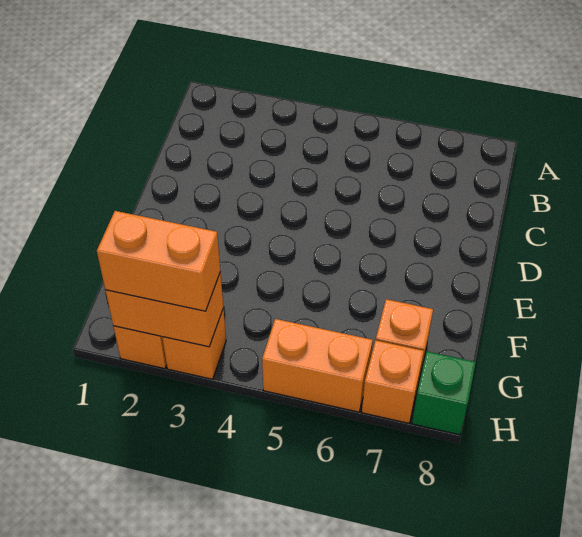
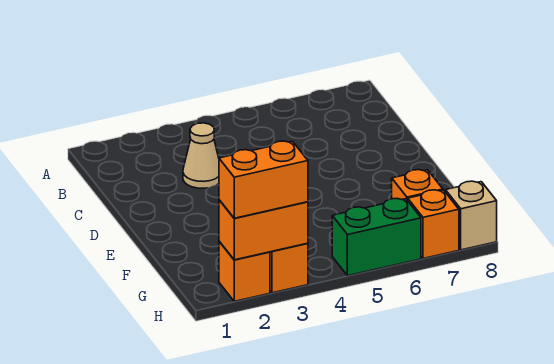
none -> tan cone C3 level 1
orange brick H5:H6 level 1 -> green brick H5:H6 level 1
green brick H8 level 1 -> tan brick H8 level 1

